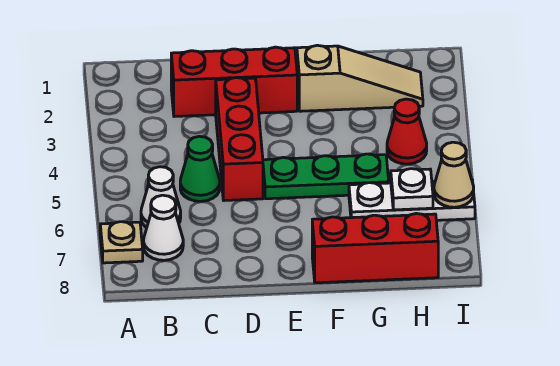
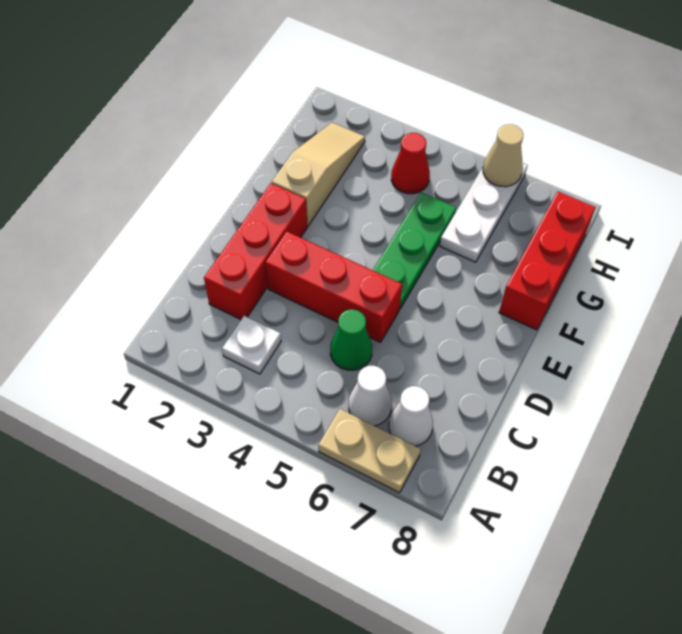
tan plate A7 level 1 -> tan plate A6:A7 level 1
white plate H6 level 2 -> white plate B3 level 1

